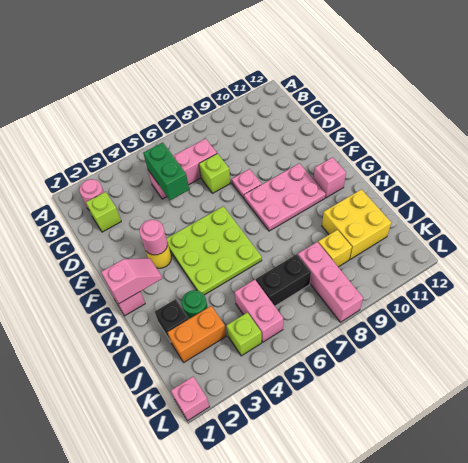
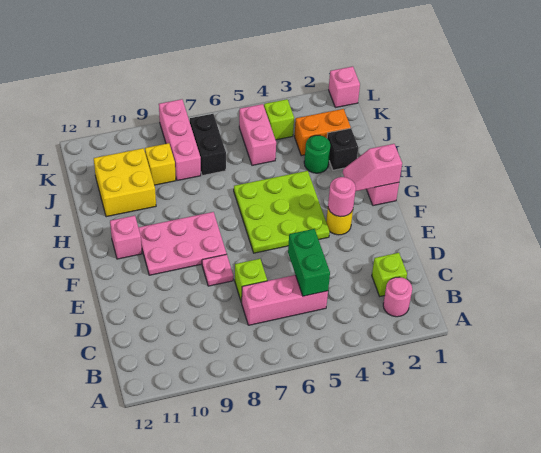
black brick J6:J7 level 1 -> black brick J7:K7 level 1

